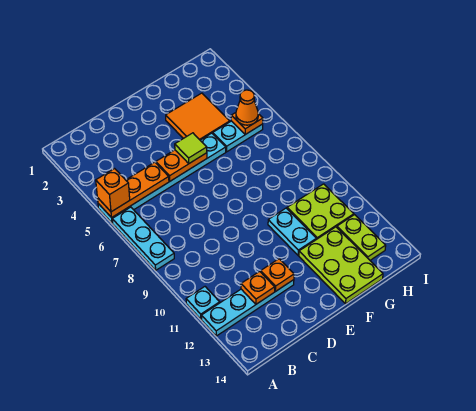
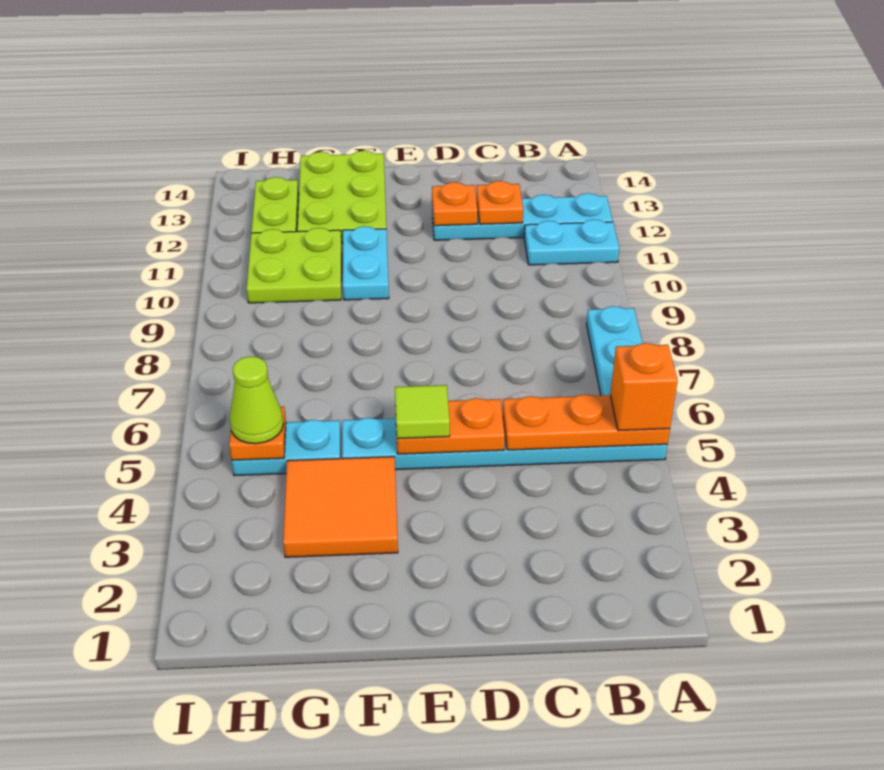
cyan plate A11 level 1 -> cyan plate A11:B11 level 1
orange cone H5 level 3 -> lime cone H5 level 3

